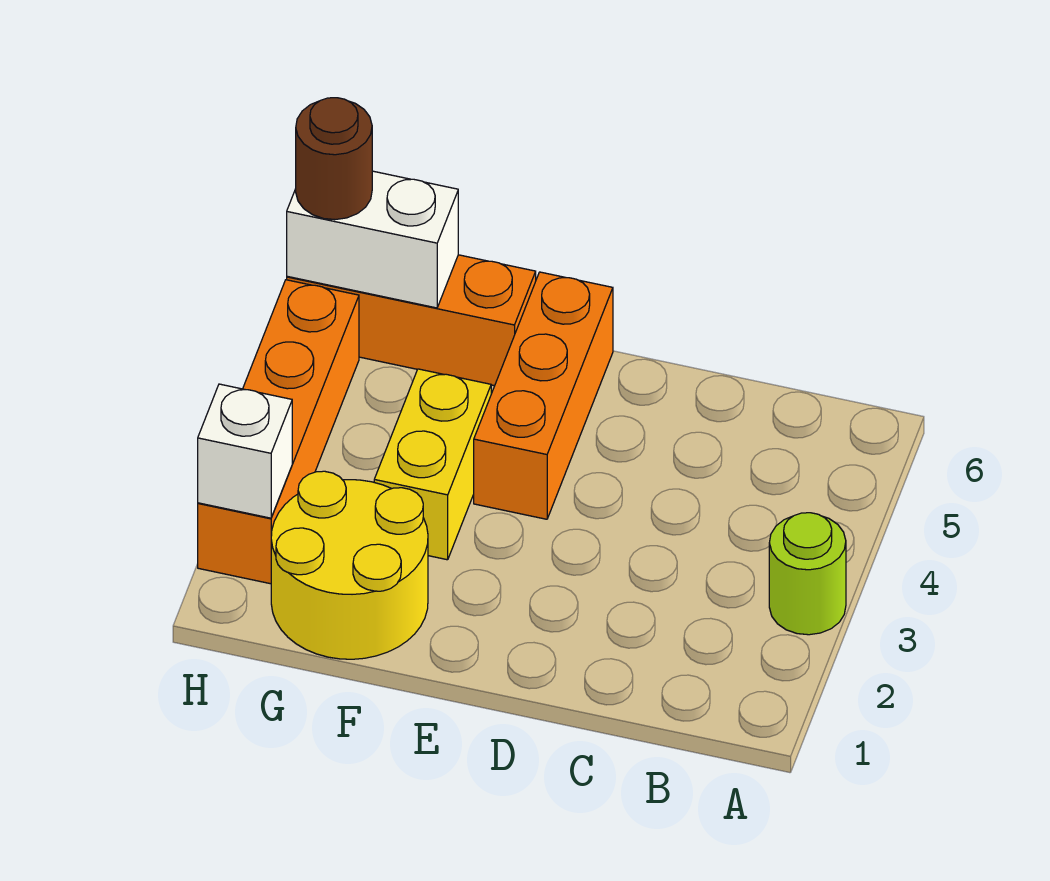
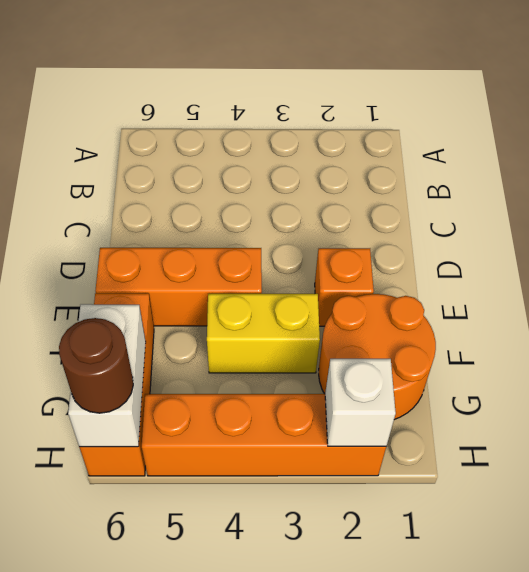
lime round brick A3 level 1 -> none
none -> orange brick E2 level 1
yellow round brick F1:G2 level 1 -> orange round brick F1:G2 level 1

